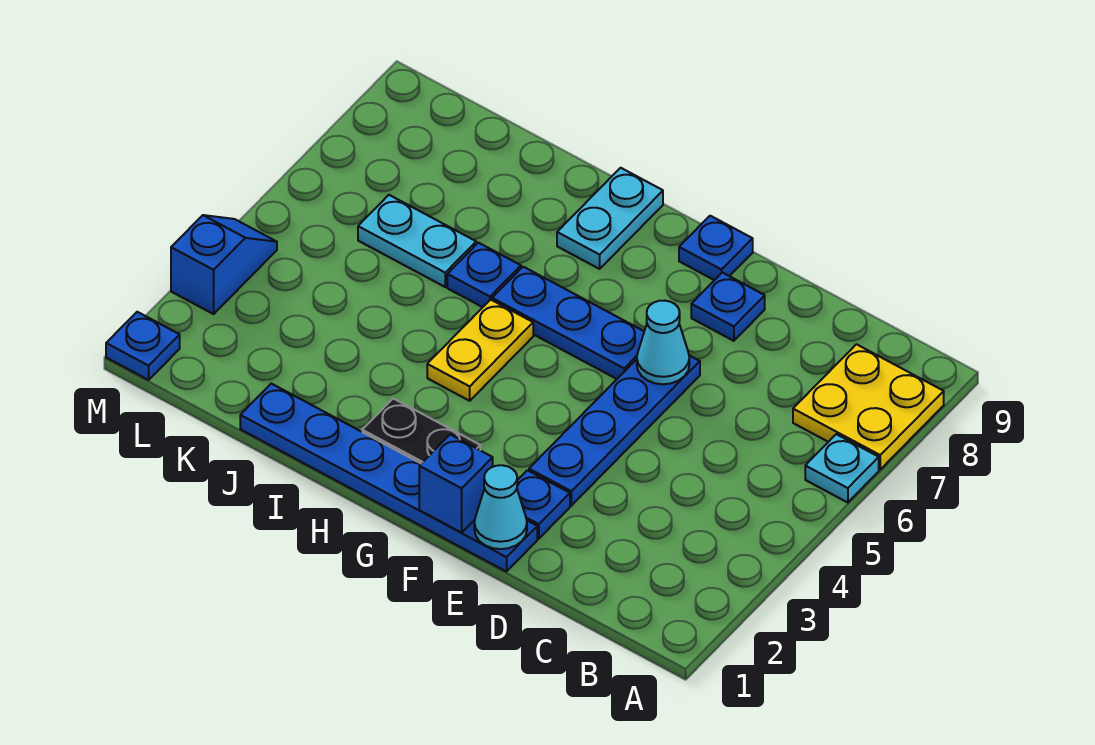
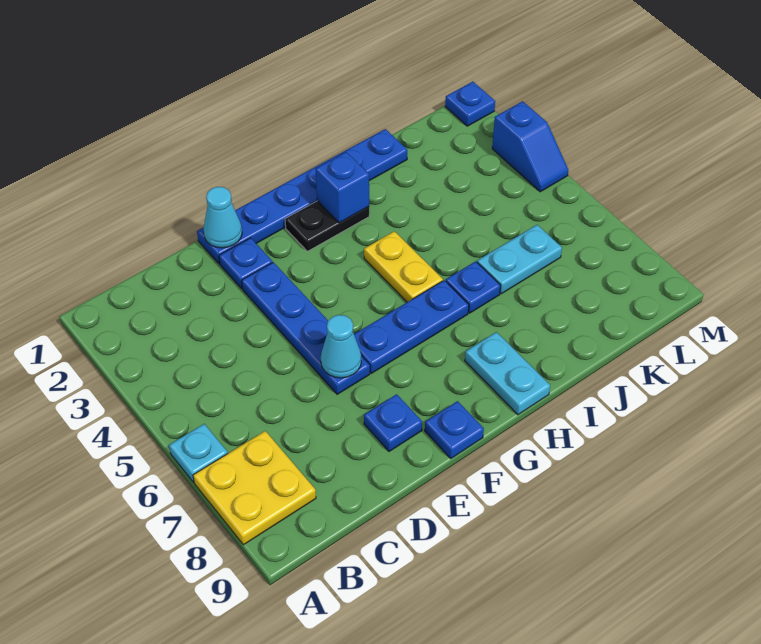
blue brick F1 level 2 -> blue brick H2 level 2

